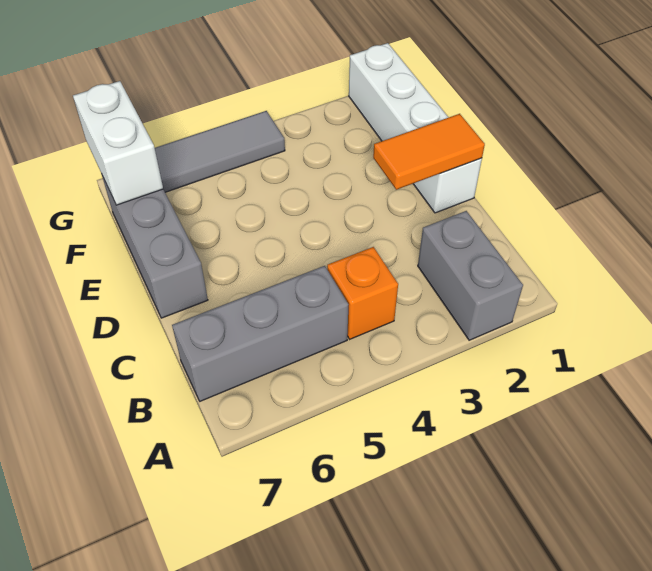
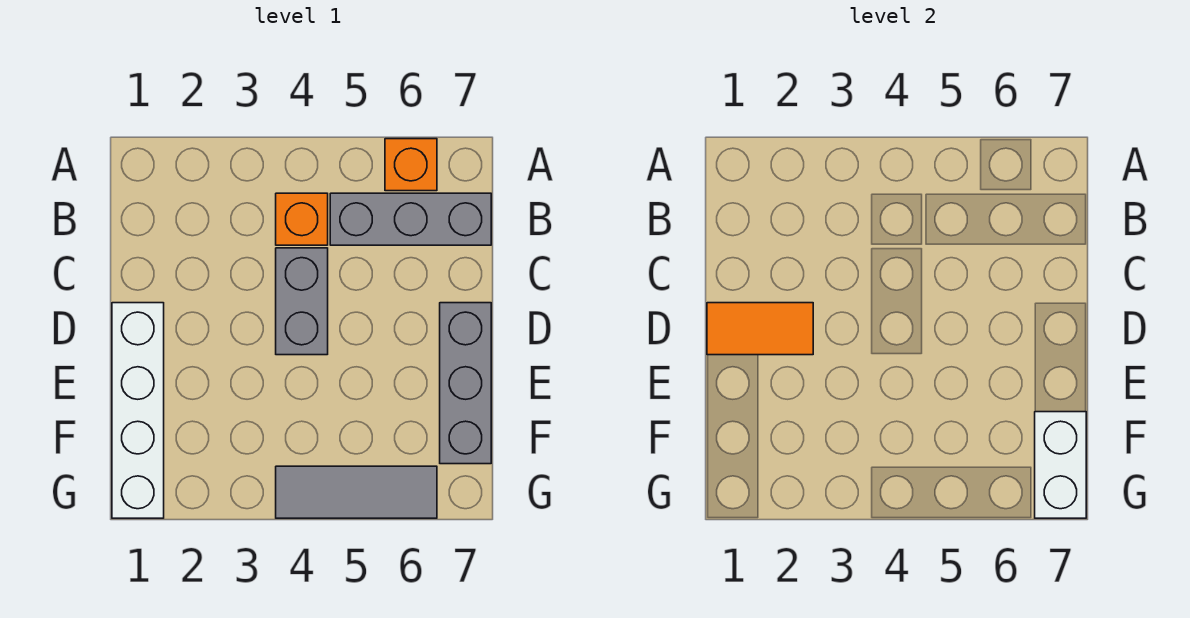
grey brick A2:B2 level 1 -> grey brick C4:D4 level 1
none -> orange brick A6 level 1

